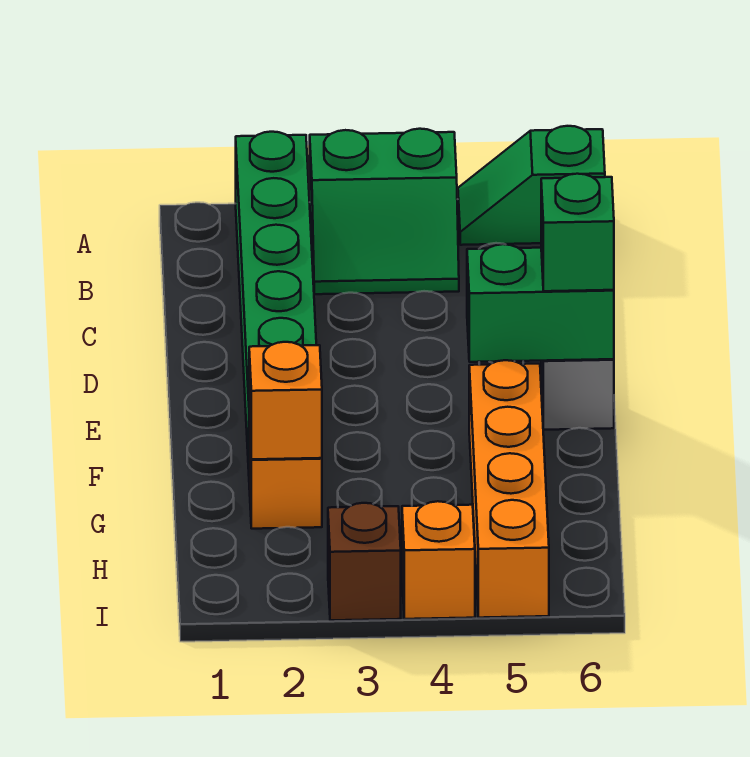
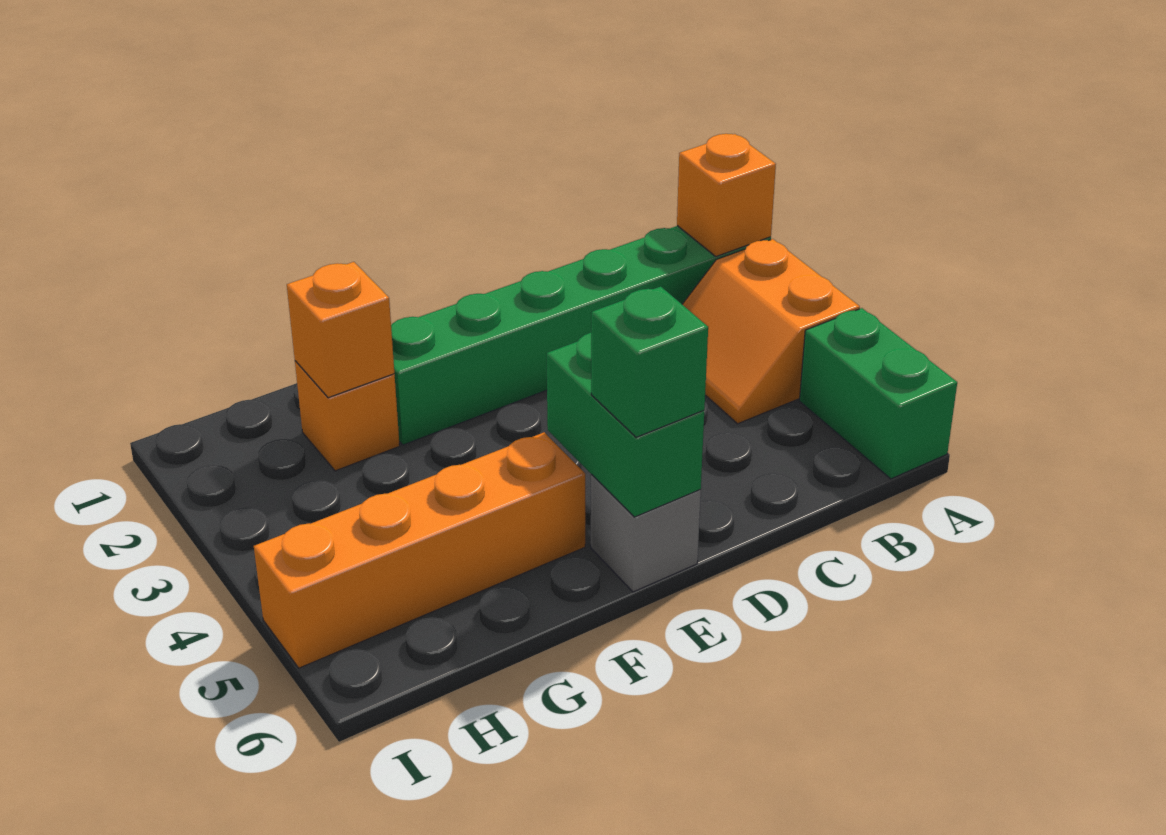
green slope A3:B4 level 1 top A -> orange slope A3:B4 level 1 top A
green slope A5:A6 level 1 top 6 -> green brick A5:A6 level 1
brown brick I3 level 1 -> none
orange brick I4 level 1 -> orange brick A2 level 2

